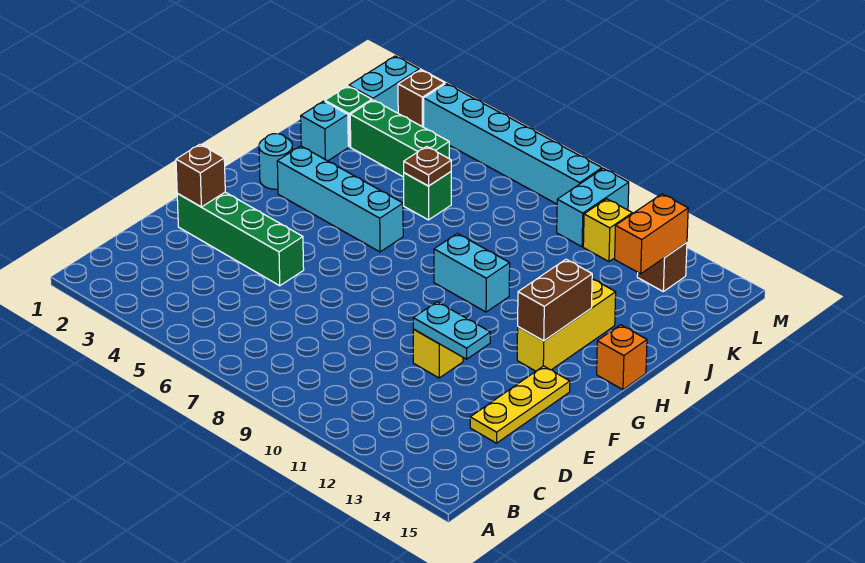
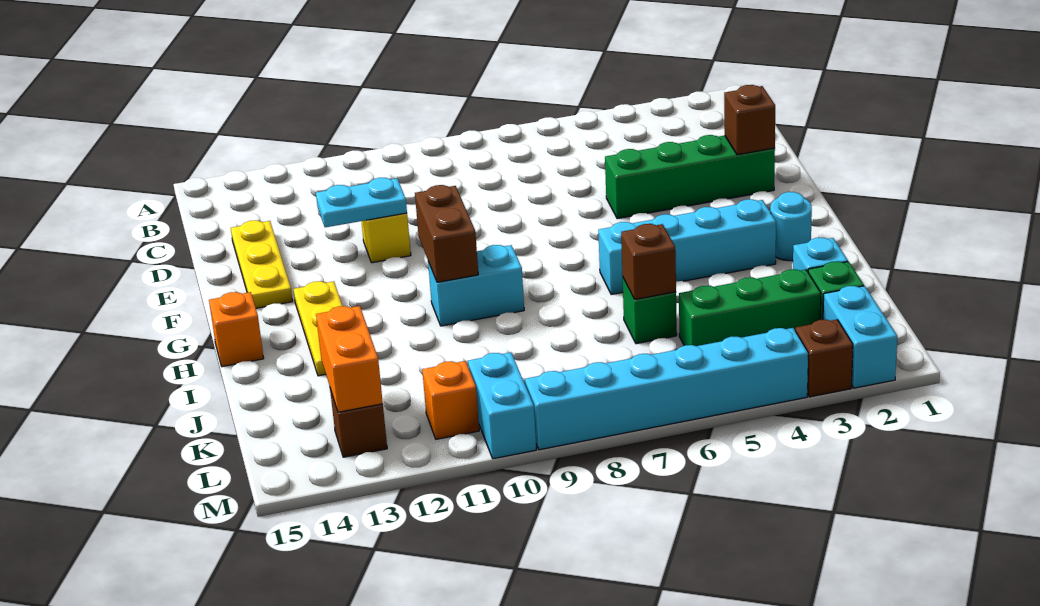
yellow brick G13:I13 level 1 -> yellow plate G13:I13 level 1
brown brick G13:H13 level 2 -> brown brick G10:H10 level 2
brown plate J6 level 2 -> brown brick J6 level 2
yellow brick L11 level 1 -> orange brick L11 level 1

